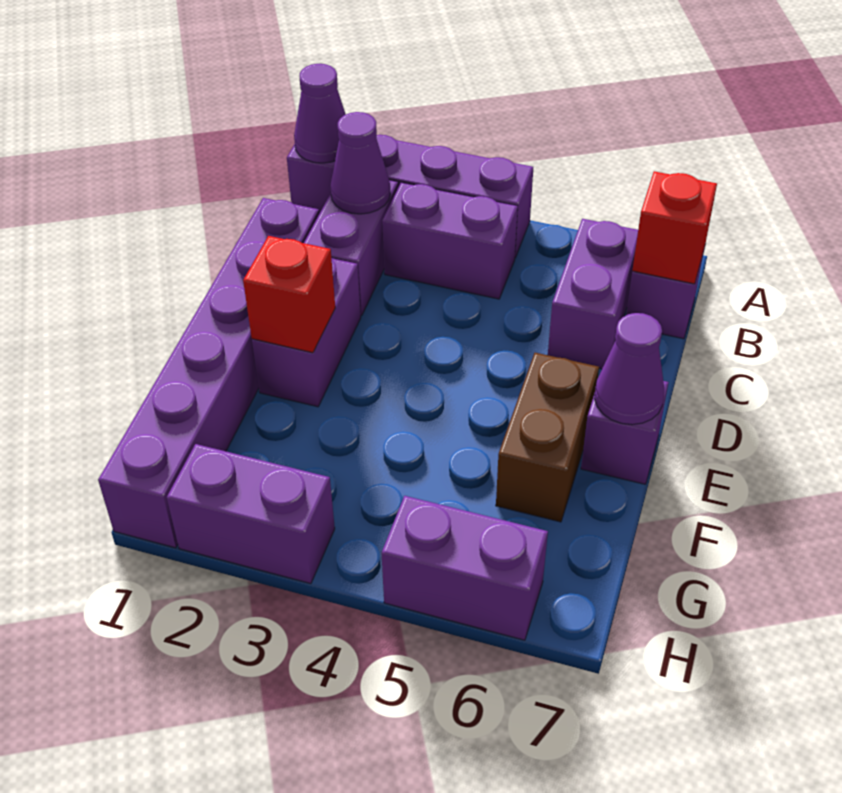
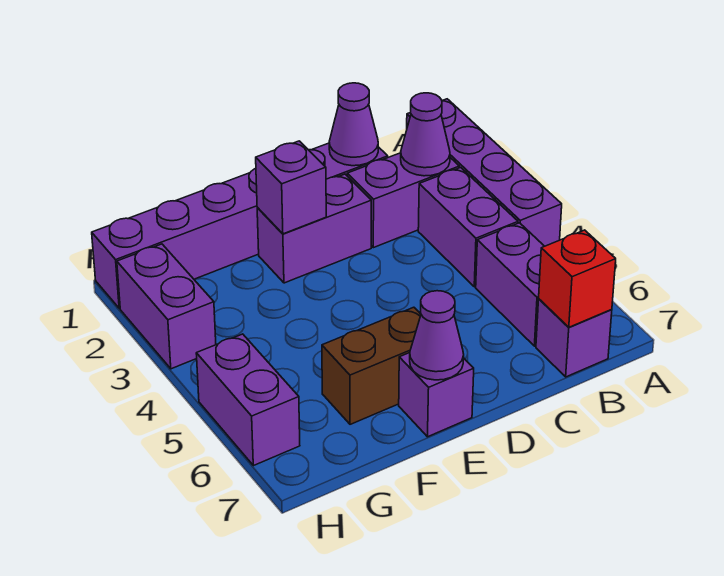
purple cone A1 level 2 -> purple cone C1 level 2
purple brick B6:C6 level 1 -> purple brick B5:B6 level 1
red brick E2 level 2 -> purple brick E2 level 2

